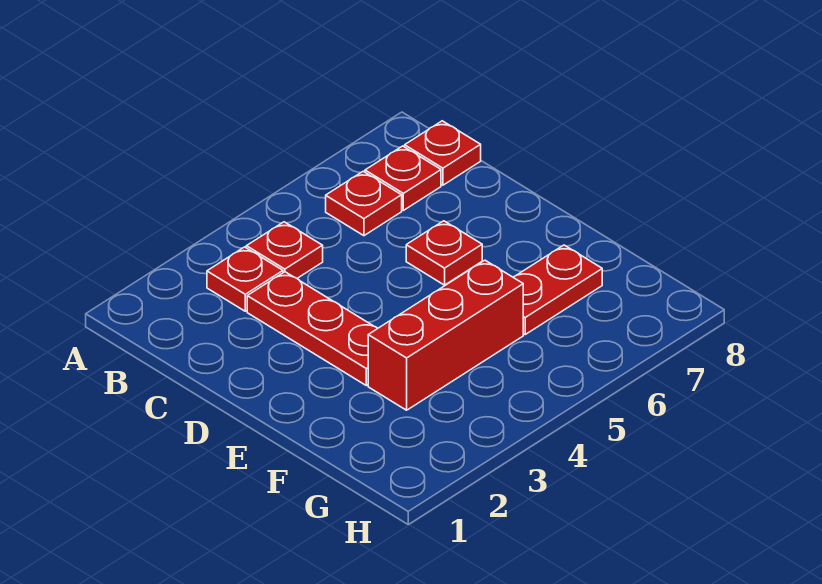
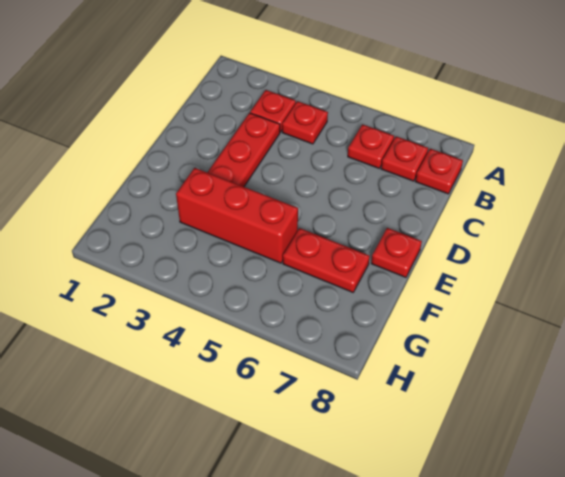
red plate D6 level 1 -> red plate E8 level 1

